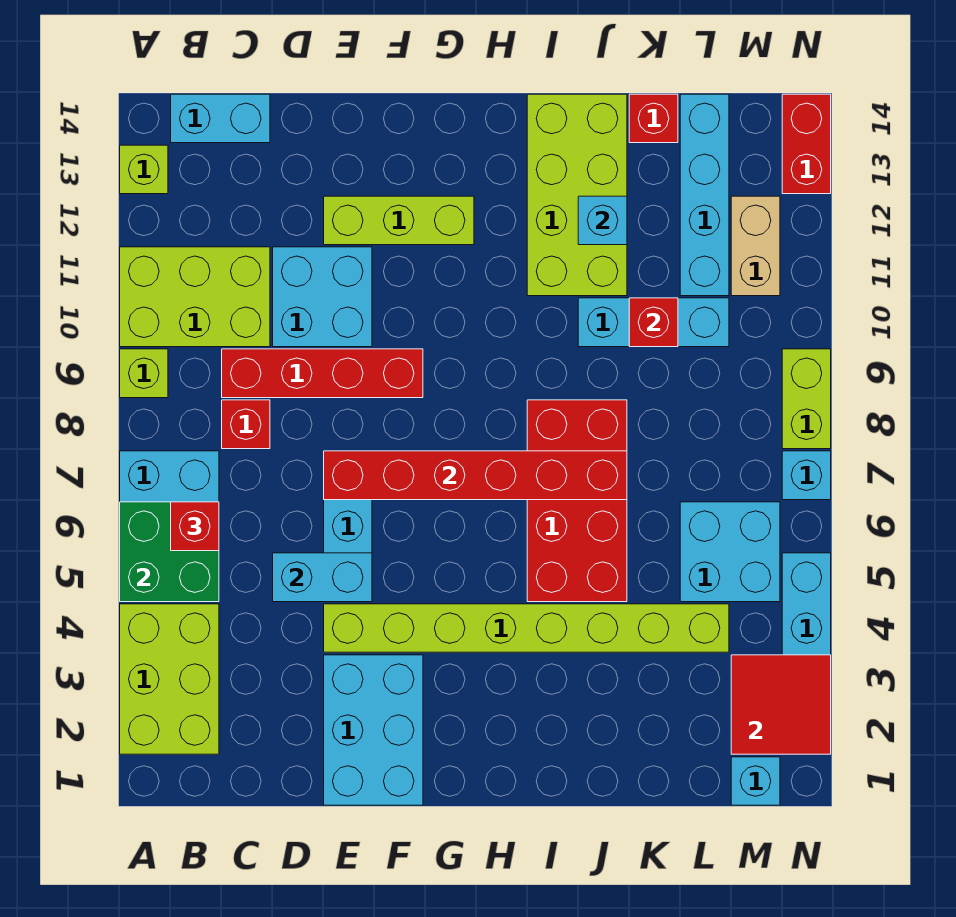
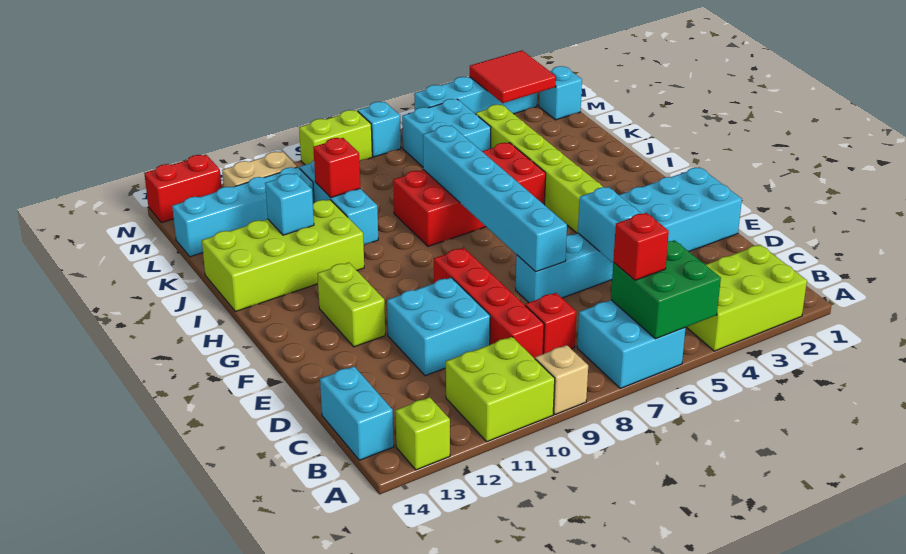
lime brick A9 level 1 -> tan brick A9 level 1
lime brick A10:C11 level 1 -> lime brick A10:B11 level 1
red brick E7:J7 level 2 -> cyan brick E7:J7 level 2
lime brick E12:G12 level 1 -> lime brick F12:G12 level 1
red brick K14 level 1 -> none

